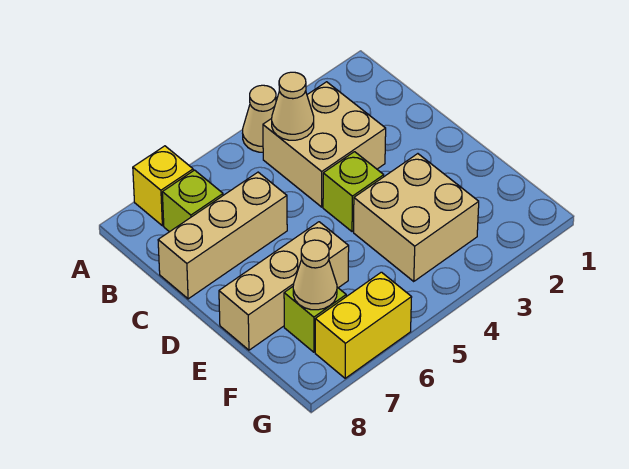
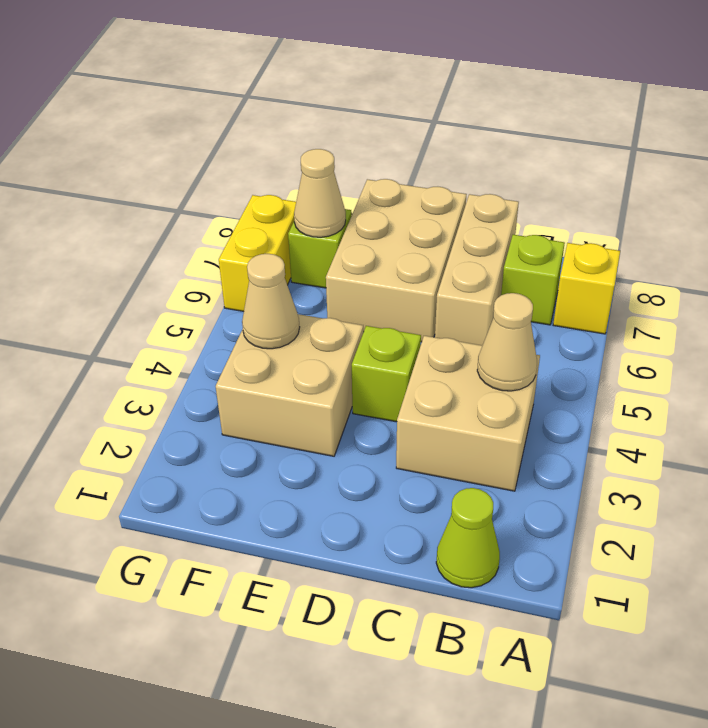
tan cone A4 level 1 -> tan cone F4 level 2
none -> lime cone B1 level 1
tan brick E6:E8 level 1 -> tan brick D6:E8 level 1

